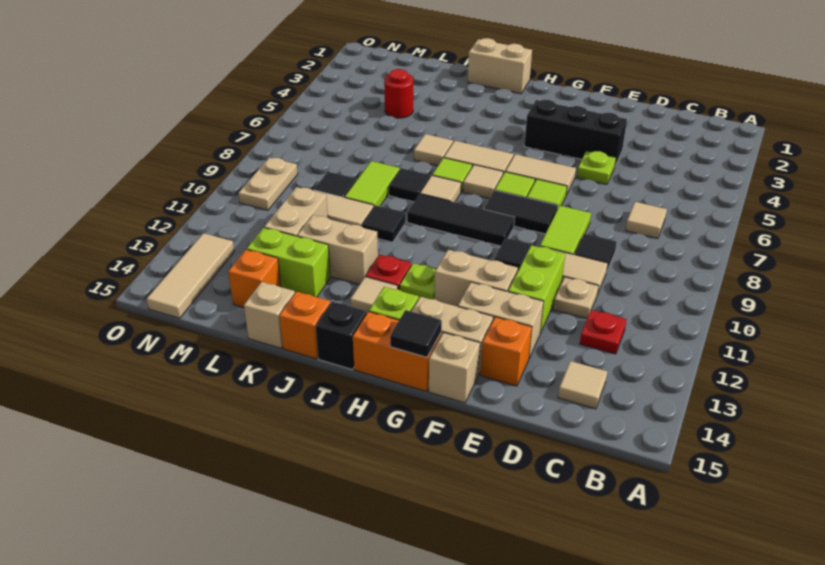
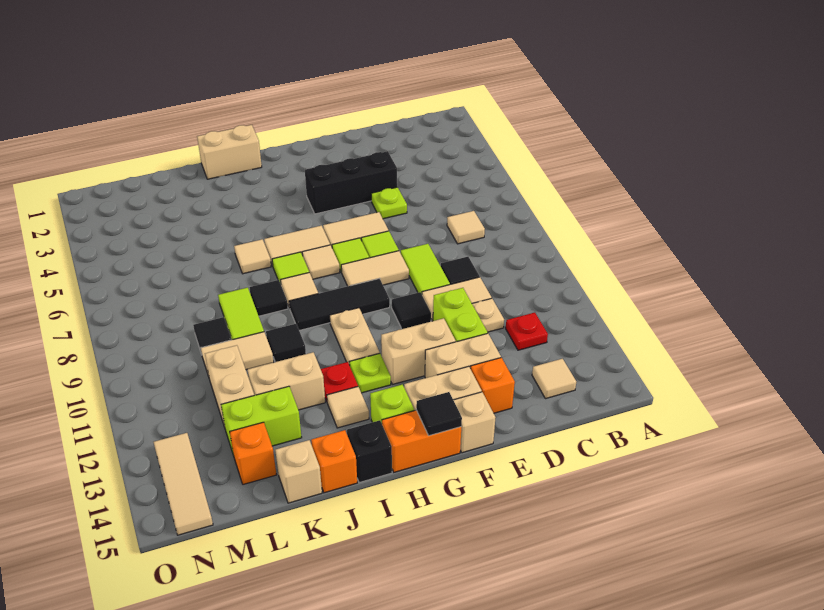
black tile F8:G8 level 1 -> tan tile F8:G8 level 1
red round brick L4 level 1 -> none
tan plate N9:N10 level 1 -> tan plate H10:H11 level 1

